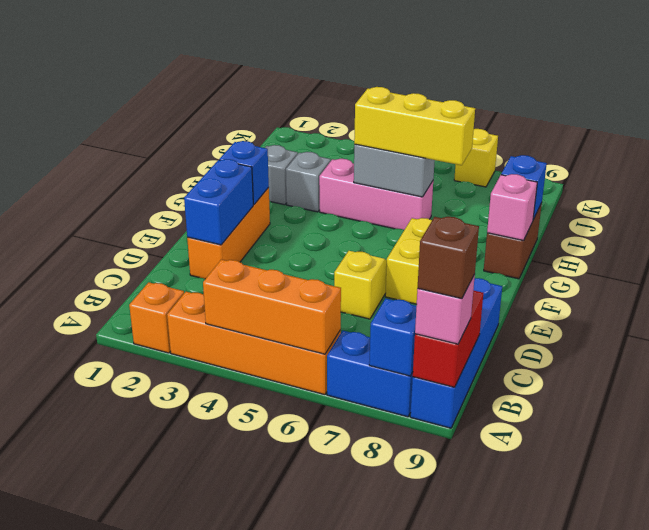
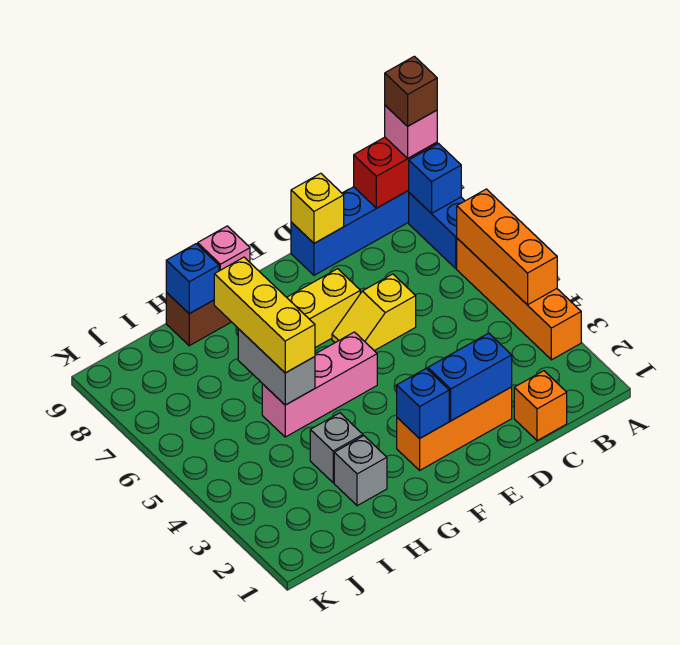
orange brick A2 level 1 -> orange brick C1 level 1
pink brick H4:H6 level 1 -> pink brick F5:H5 level 1
yellow brick K7 level 1 -> yellow brick D9 level 2

